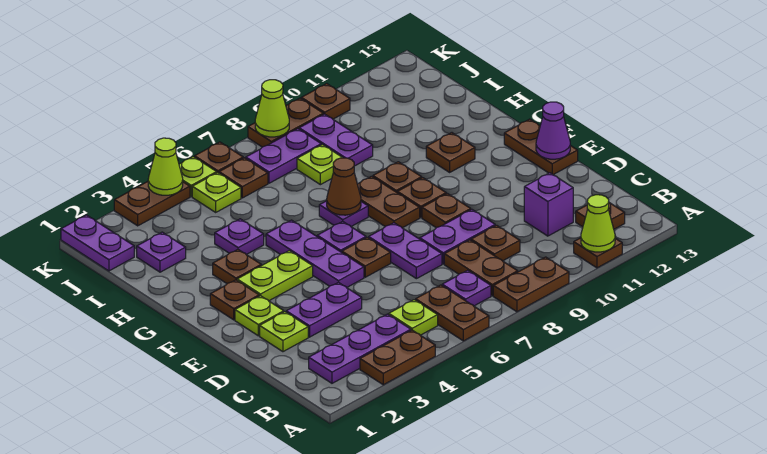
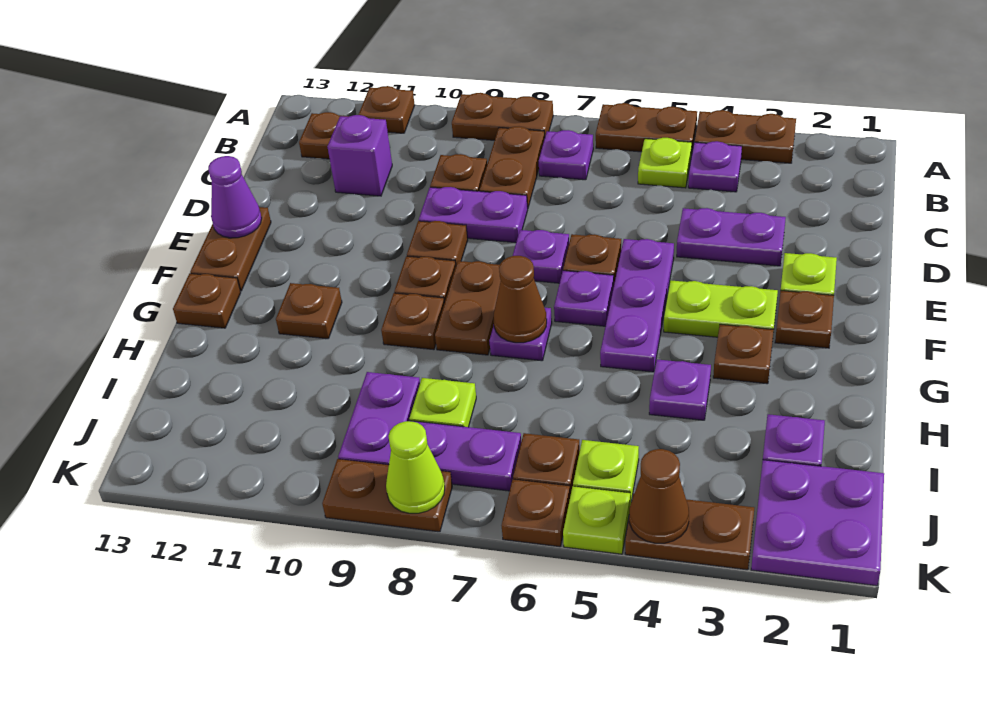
brown plate A6:B6 level 1 -> brown plate A5:A6 level 1
lime cone A11 level 2 -> none
purple plate B2:B4 level 1 -> purple plate B4 level 1
lime plate D2 level 1 -> none
purple plate D7:E7 level 1 -> purple plate E7 level 1
purple plate J1:K1 level 1 -> purple plate J1:K2 level 1
lime cone K4 level 2 -> brown cone K4 level 2
brown plate K10 level 1 -> brown plate G13 level 1

